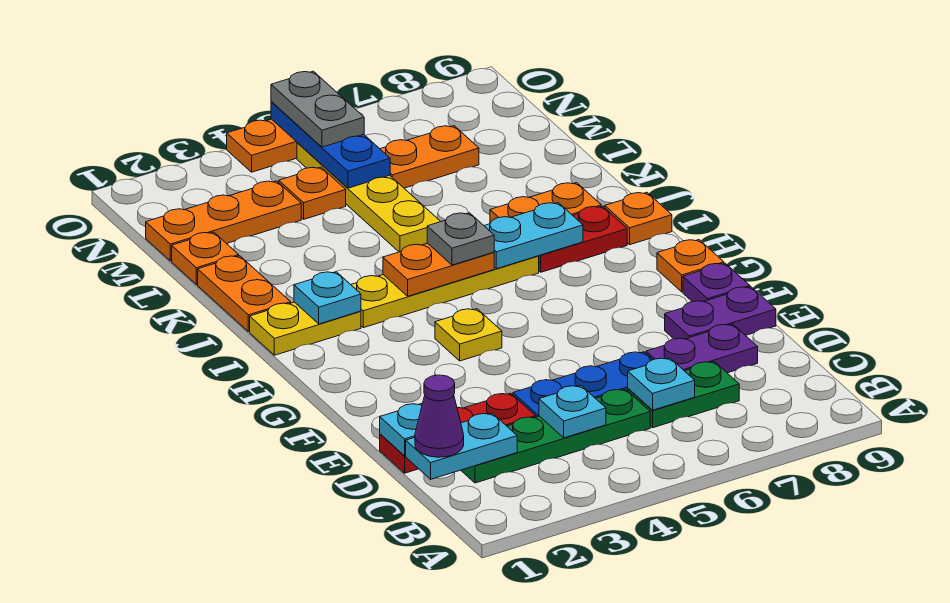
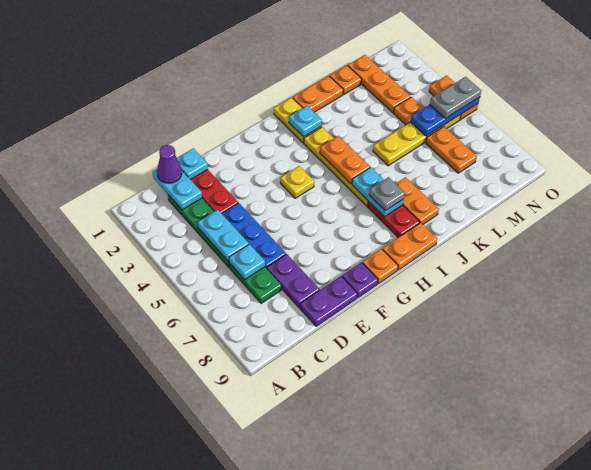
cyan plate C4 level 2 -> cyan plate C4:C5 level 2
purple plate E8:E9 level 1 -> purple plate D9:E9 level 1
grey plate I5 level 3 -> grey plate I7 level 3
orange plate I9 level 1 -> orange plate H9:I9 level 1

